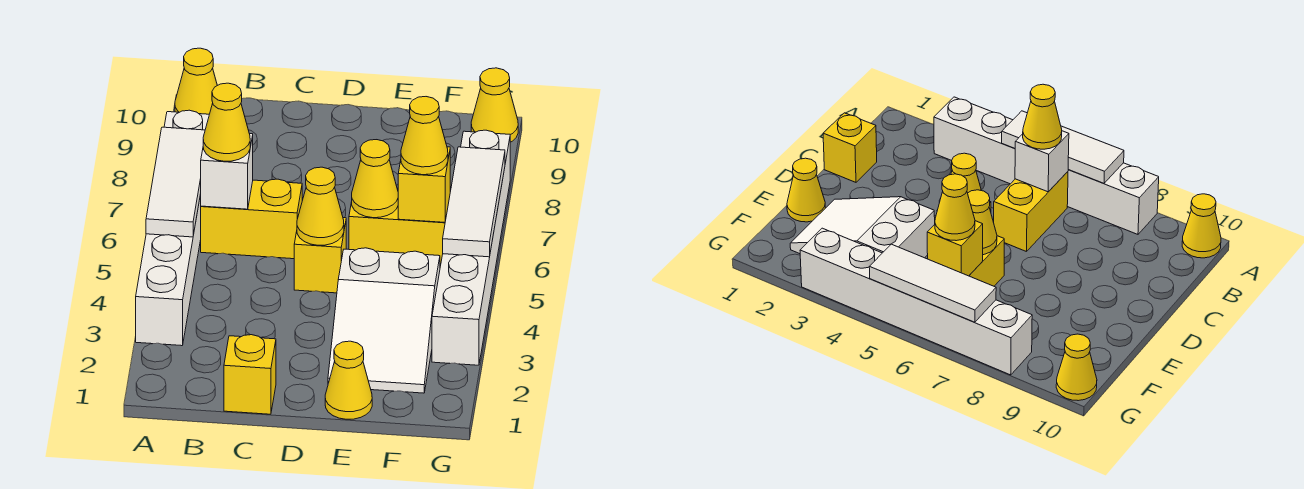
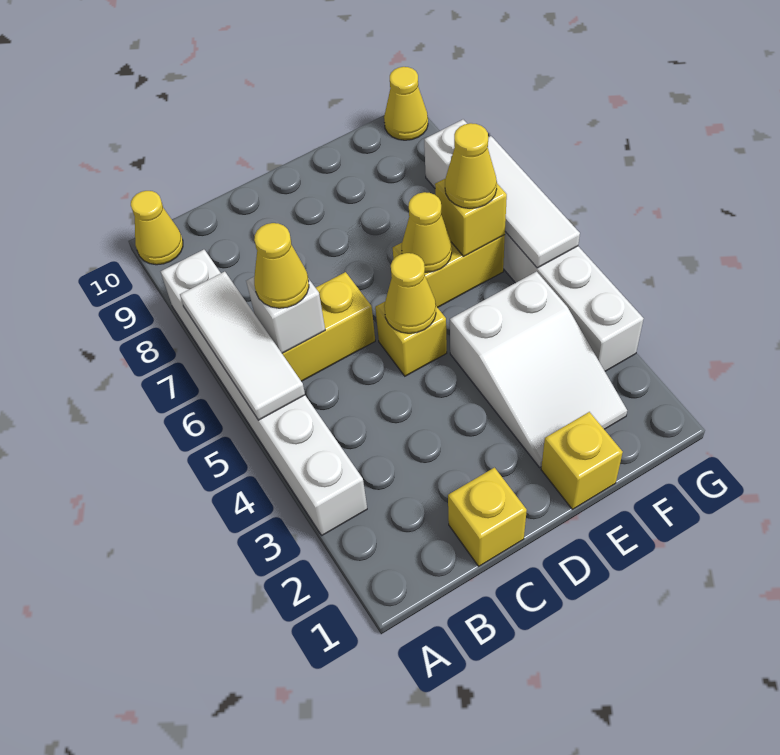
yellow cone E1 level 1 -> yellow brick E1 level 1

